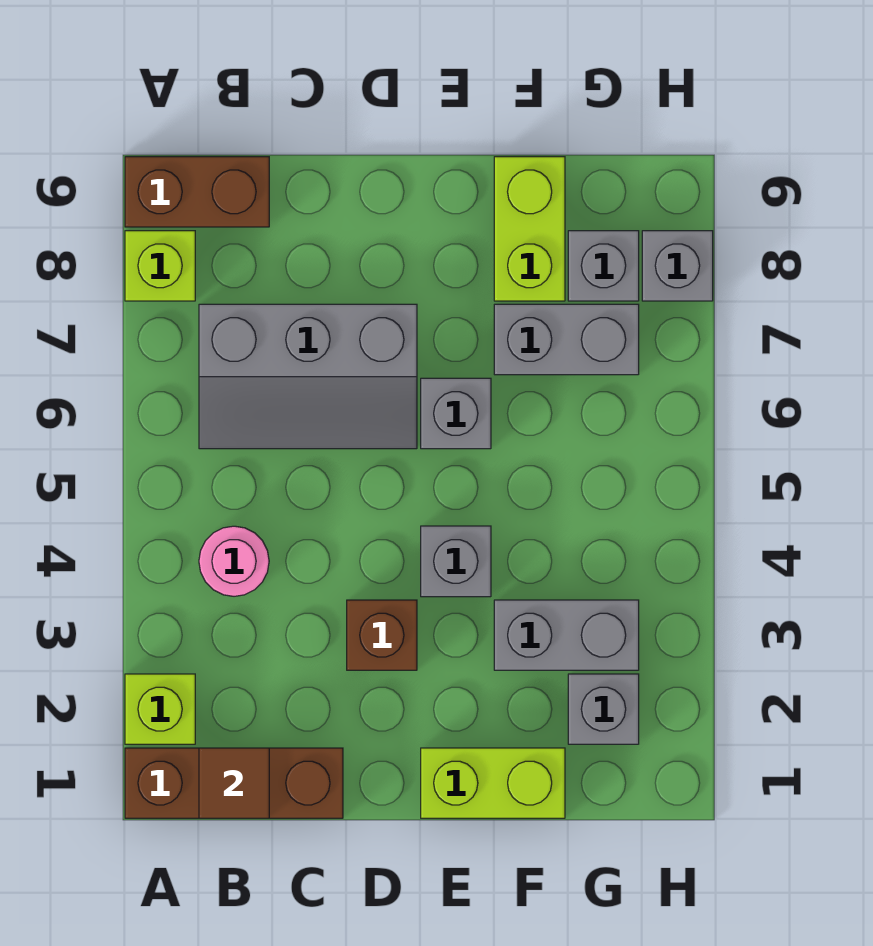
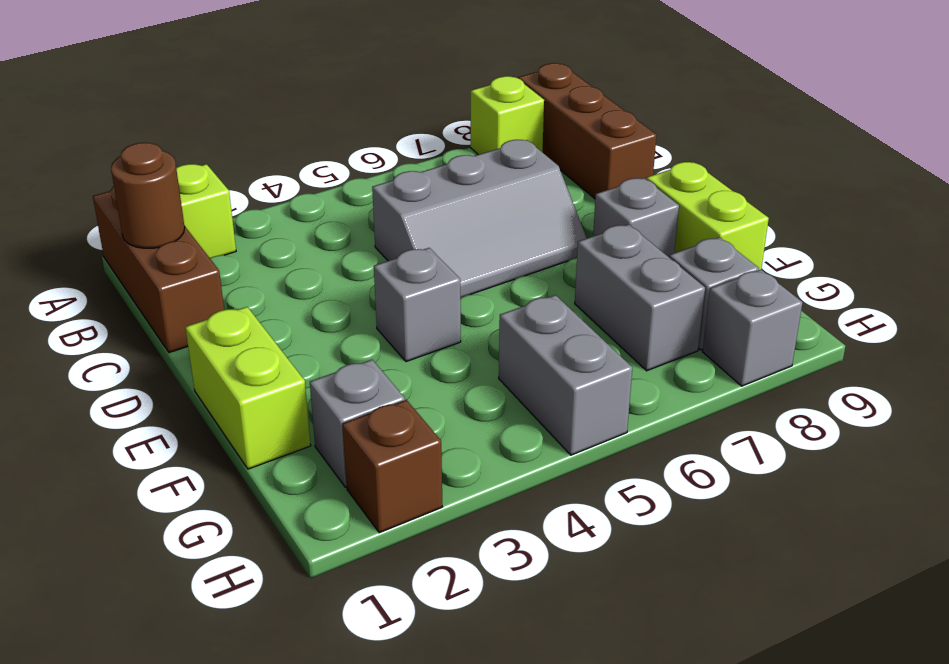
brown brick A9:B9 level 1 -> brown brick A9:C9 level 1
brown tile B1 level 2 -> brown round brick B1 level 2
pink round brick B4 level 1 -> none
grey slope B6:D7 level 1 top 7 -> grey slope C5:D7 level 1 top C
brown brick D3 level 1 -> brown brick H2 level 1
grey brick E6 level 1 -> grey brick E8 level 1
grey brick F3:G3 level 1 -> grey brick G5:H5 level 1
lime brick F8:F9 level 1 -> lime brick E9:F9 level 1

